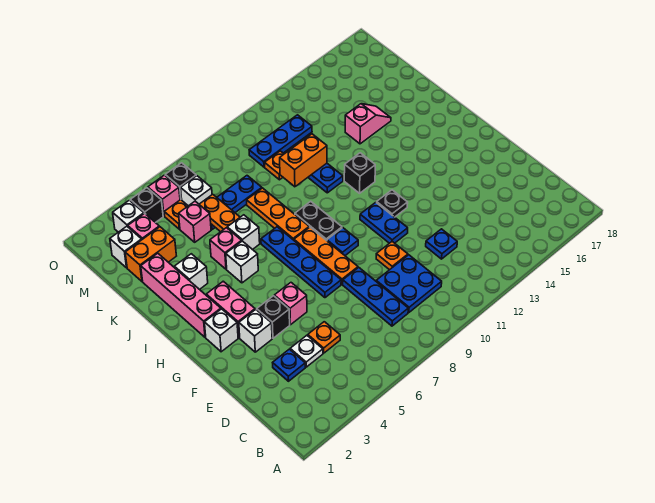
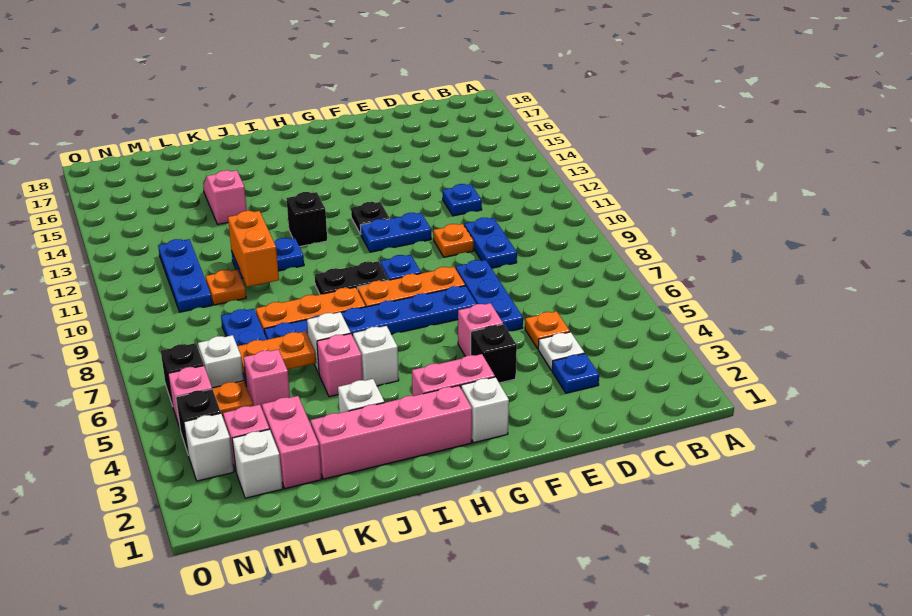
blue plate C8:E8 level 1 -> blue plate E6:E8 level 1
blue plate C9:D10 level 1 -> blue plate D9:D10 level 1
white brick F3 level 1 -> none
blue plate F7:I7 level 1 -> blue plate F7:K7 level 1
orange brick L2:L3 level 1 -> pink brick L2:L3 level 1

